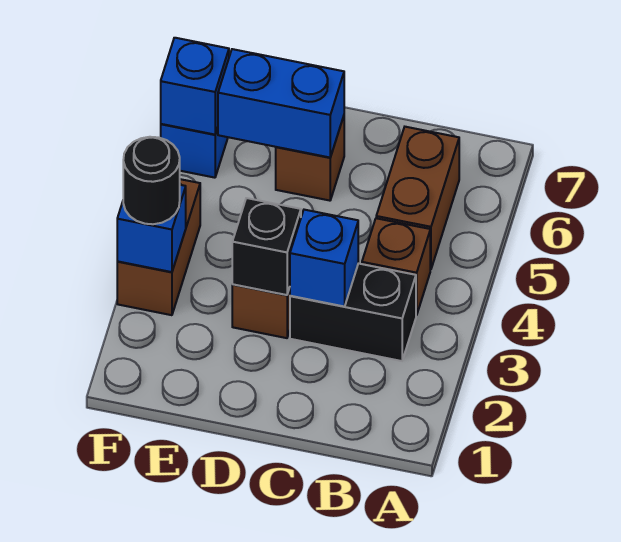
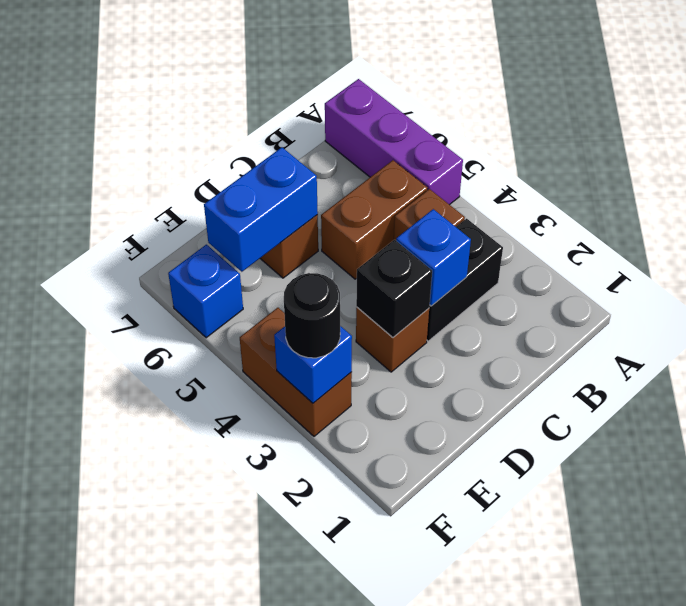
none -> purple brick A5:A7 level 1
brown brick B5:B6 level 1 -> brown brick B5:C5 level 1
blue brick F6 level 2 -> none

